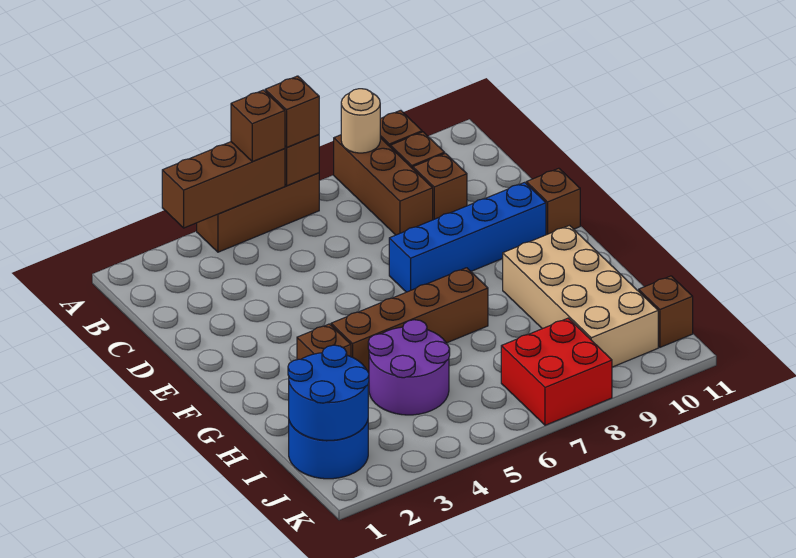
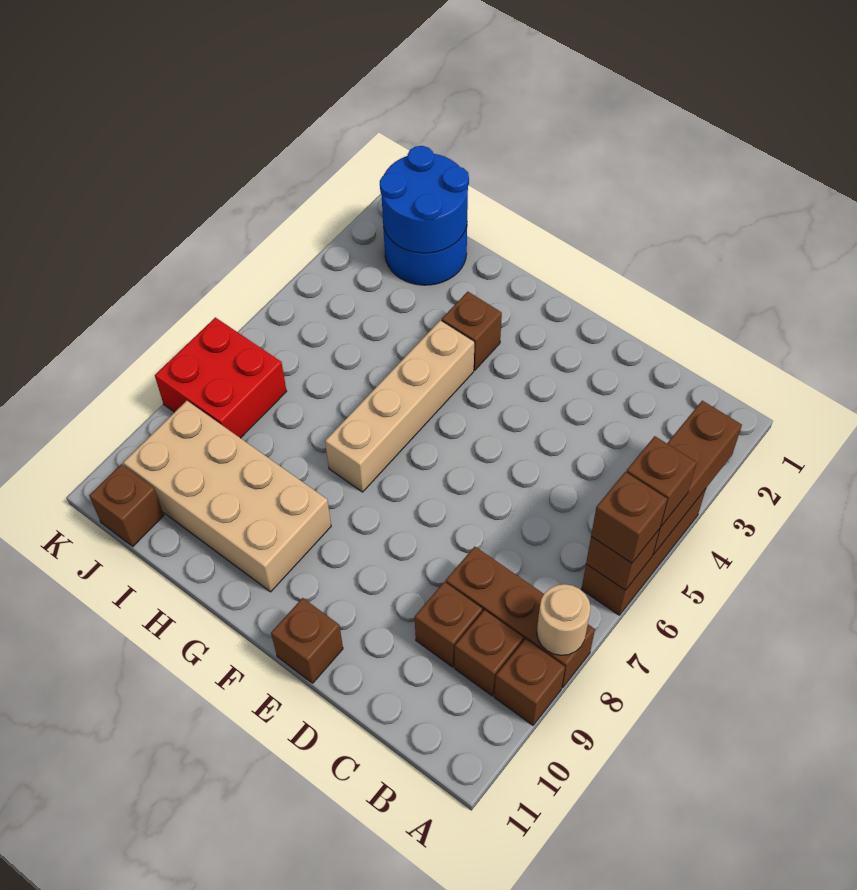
blue brick E7:E10 level 1 -> none
brown brick G4:G7 level 1 -> tan brick G4:G7 level 1
purple round brick H4:I5 level 1 -> none

